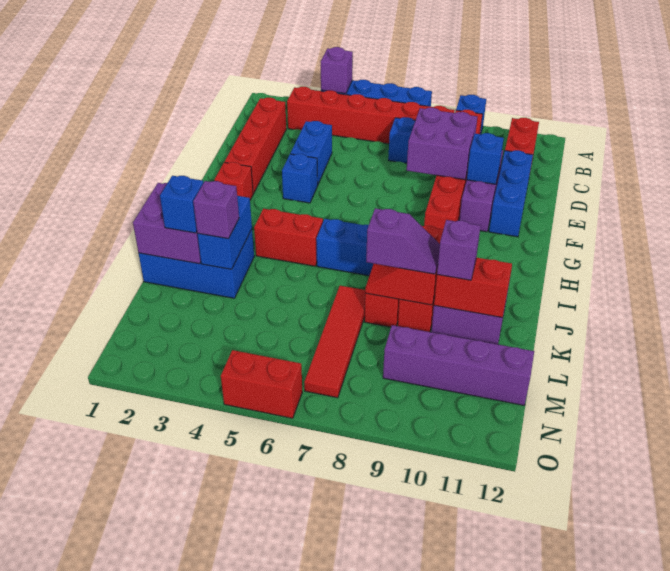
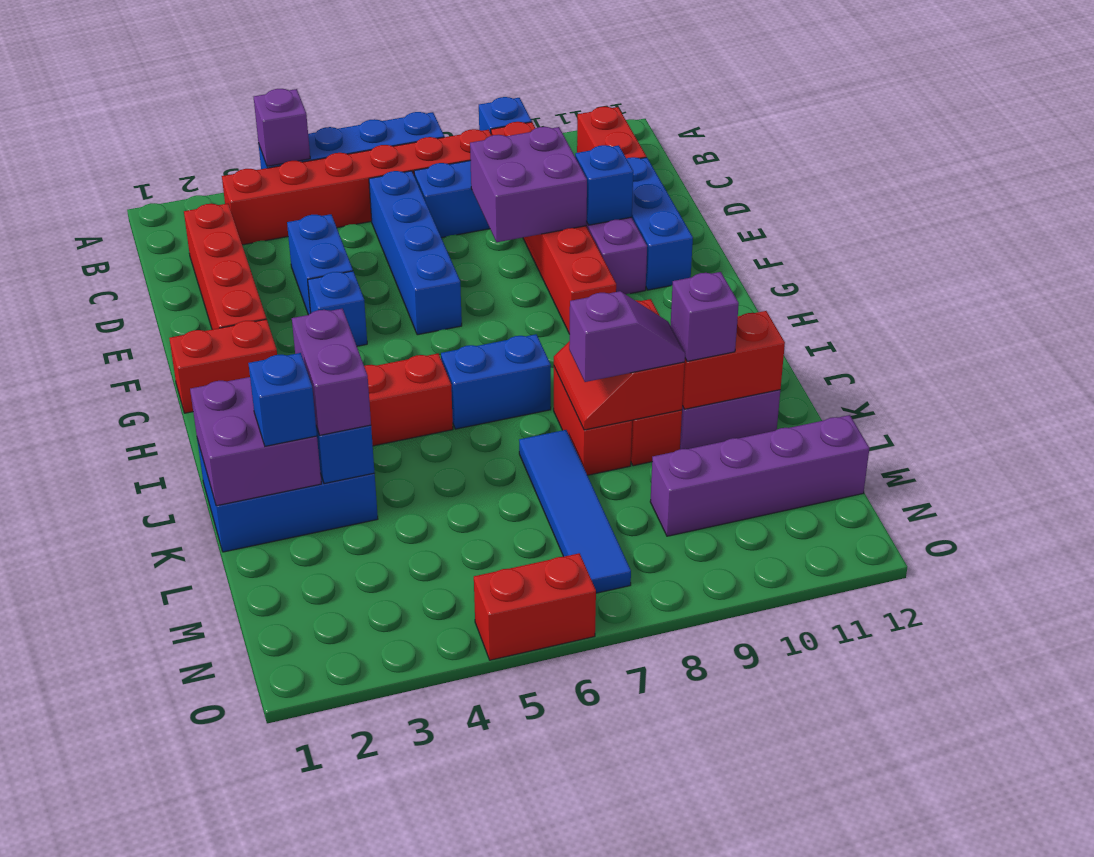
none -> blue brick C6:F6 level 1
red brick G2 level 1 -> red brick G1:G2 level 1
purple brick K3 level 3 -> purple brick J3:K3 level 3
red tile K7:N7 level 1 -> blue tile K7:N7 level 1

